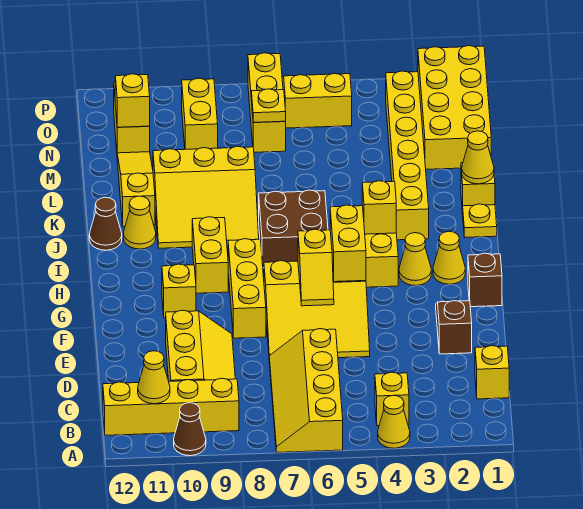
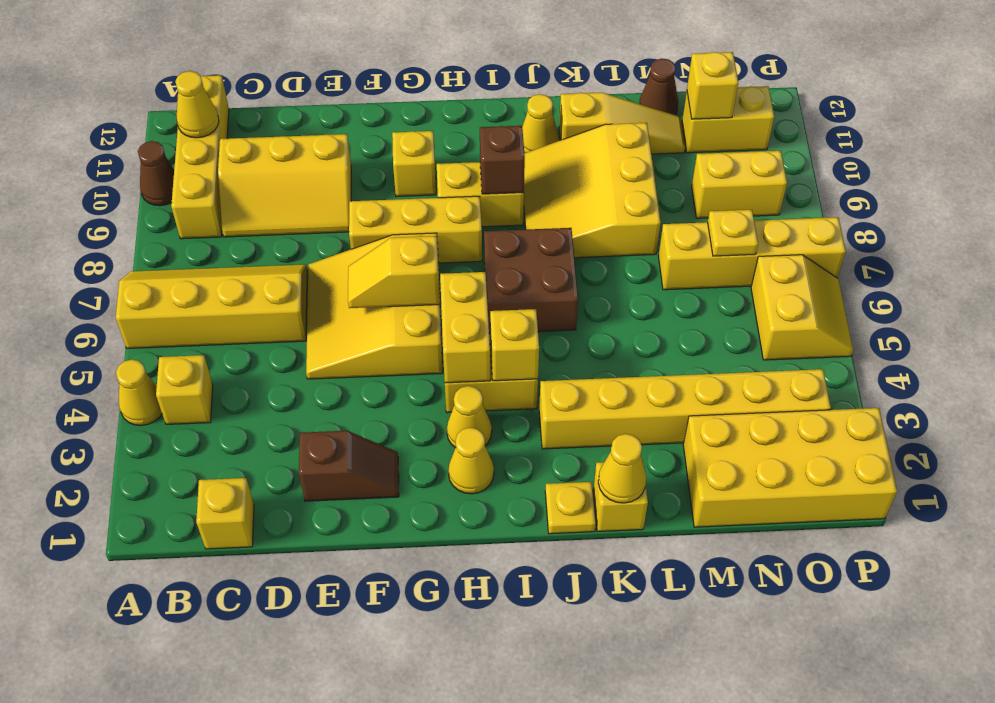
brown brick G1 level 1 -> brown brick I9 level 2
yellow brick G5:H5 level 2 -> yellow brick H4:H5 level 2
brown cone J12 level 1 -> brown cone M12 level 1
yellow brick N7:P7 level 1 -> yellow brick M7:P7 level 1

